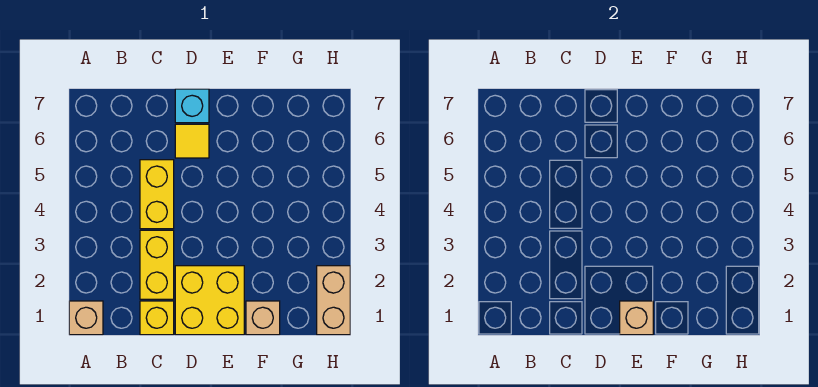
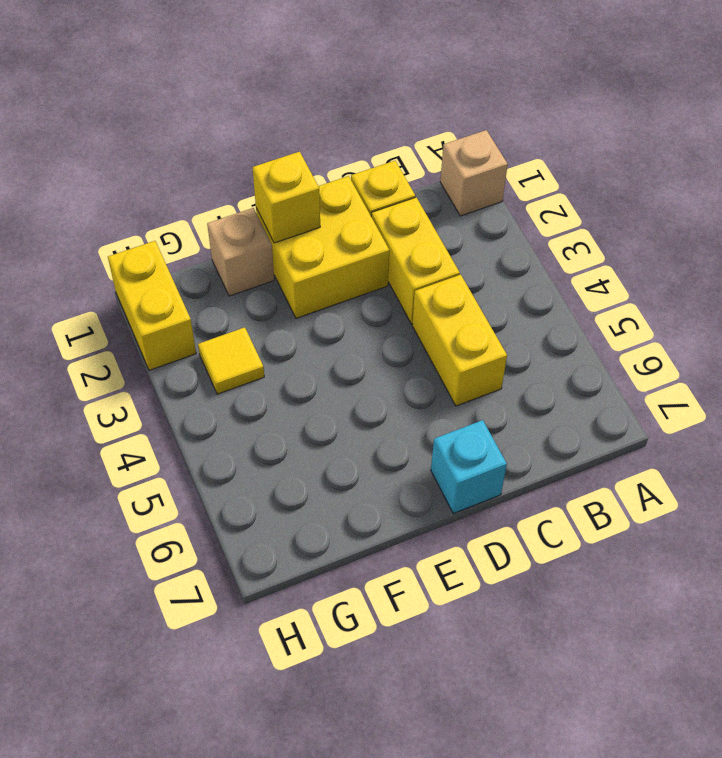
yellow tile D6 level 1 -> yellow tile G3 level 1
tan brick E1 level 2 -> yellow brick E1 level 2
tan brick H1:H2 level 1 -> yellow brick H1:H2 level 1

